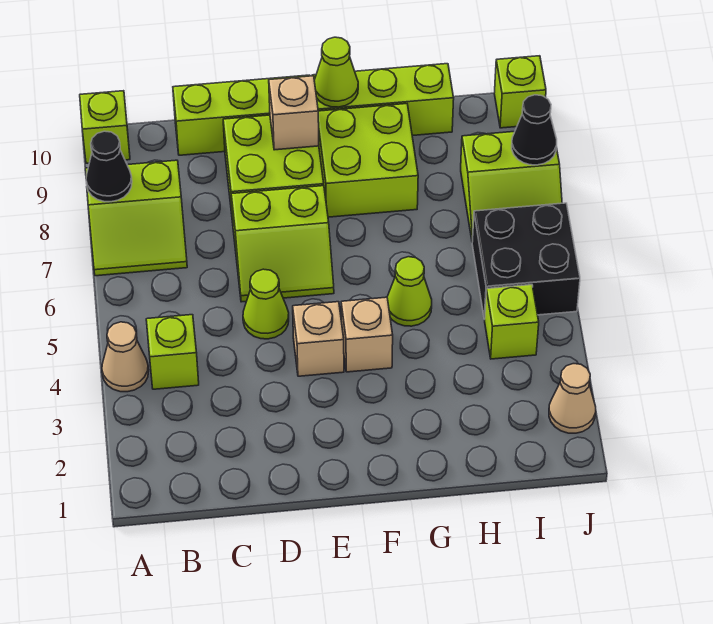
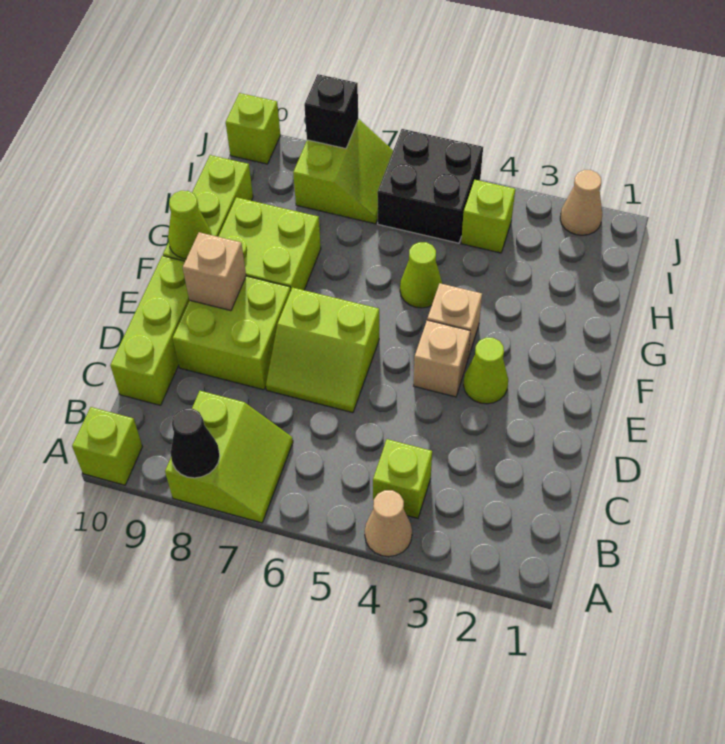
lime cone D5 level 1 -> lime cone E3 level 1
lime slope D6:E7 level 1 top 7 -> lime slope D6:E7 level 1 top E
black cone J8 level 2 -> black brick J8 level 2

